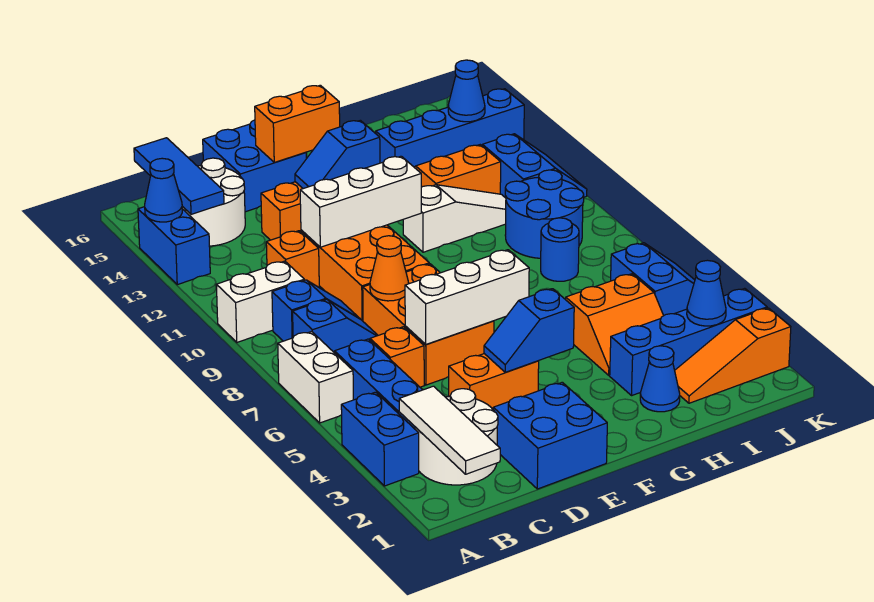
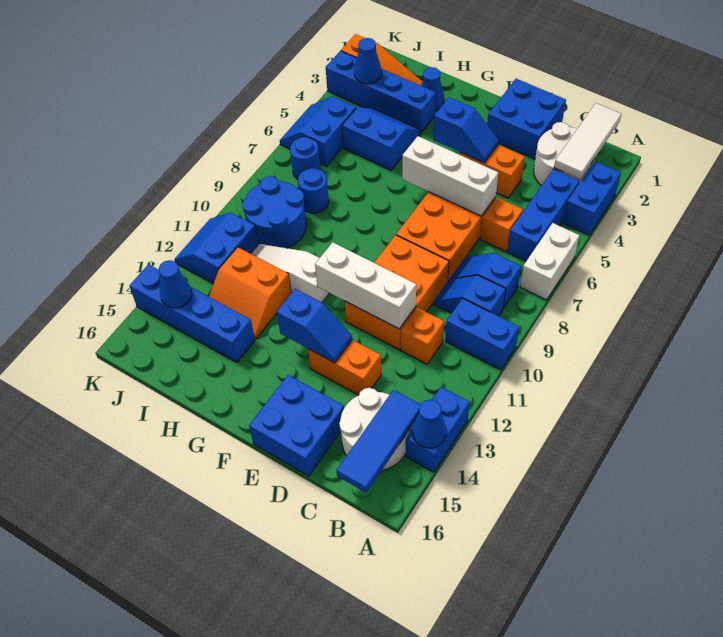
white brick A10:B10 level 1 -> blue brick A10:B10 level 1
orange cone D8 level 2 -> none
orange brick E15:F15 level 2 -> none
orange slope H4:I5 level 1 top 5 -> blue slope H4:I5 level 1 top 5
none -> blue round brick J7 level 1

